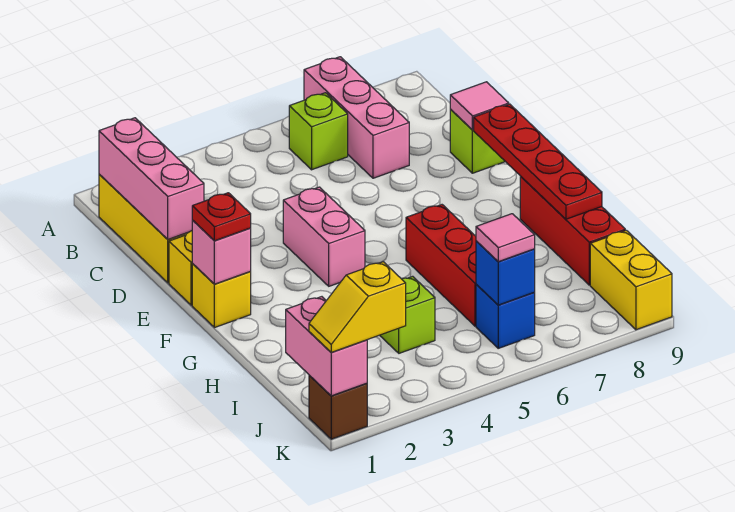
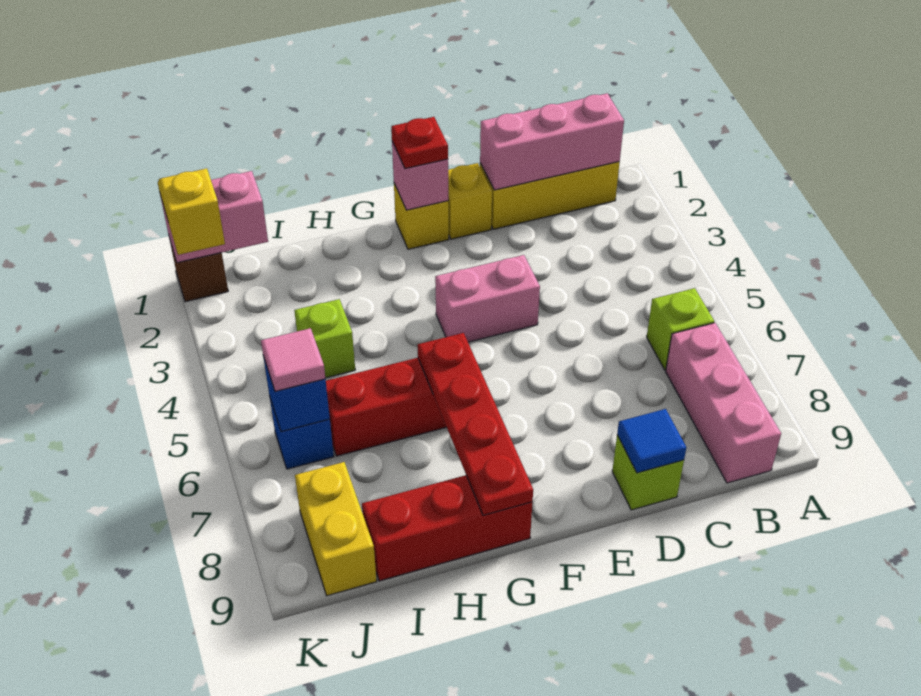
pink brick A7:C7 level 1 -> pink brick B7:B9 level 1
pink tile D9 level 2 -> blue tile D9 level 2
red plate E9:H9 level 2 -> red plate G6:G9 level 2
yellow brick J9:K9 level 1 -> yellow brick J8:J9 level 1

